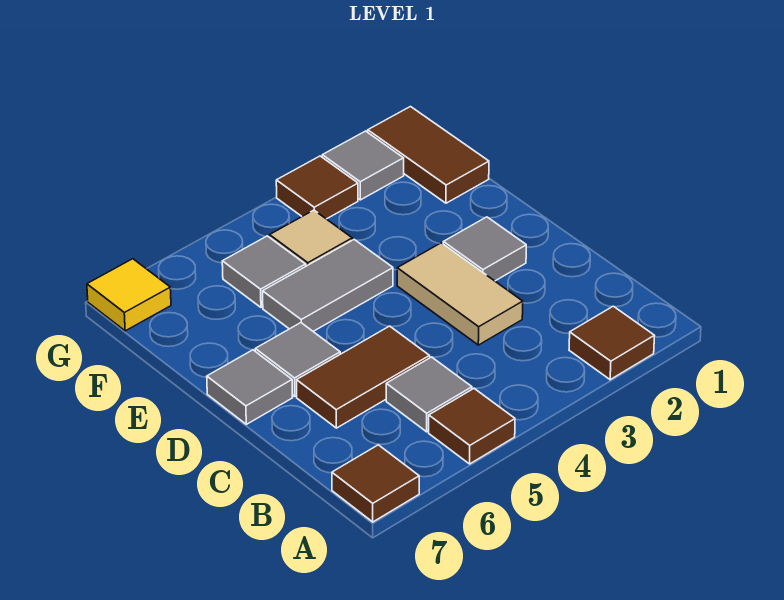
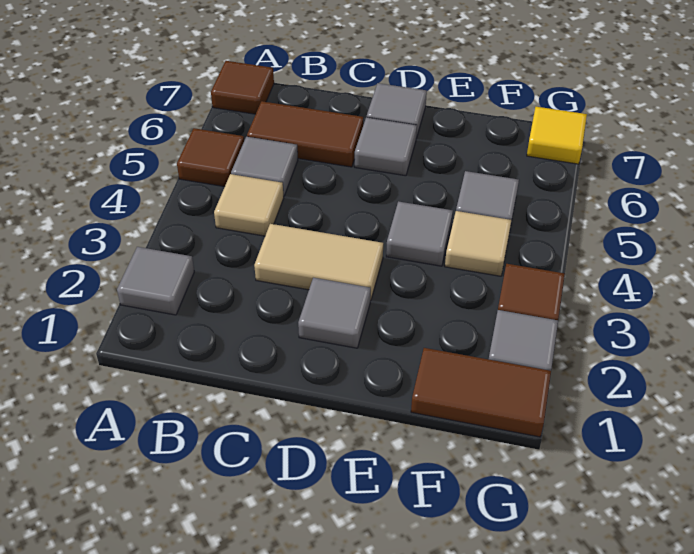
brown tile A2 level 1 -> grey tile A2 level 1
none -> tan tile B4 level 1
brown tile C5:C6 level 1 -> brown tile B6:C6 level 1
grey tile E4:E5 level 1 -> grey tile E4 level 1

